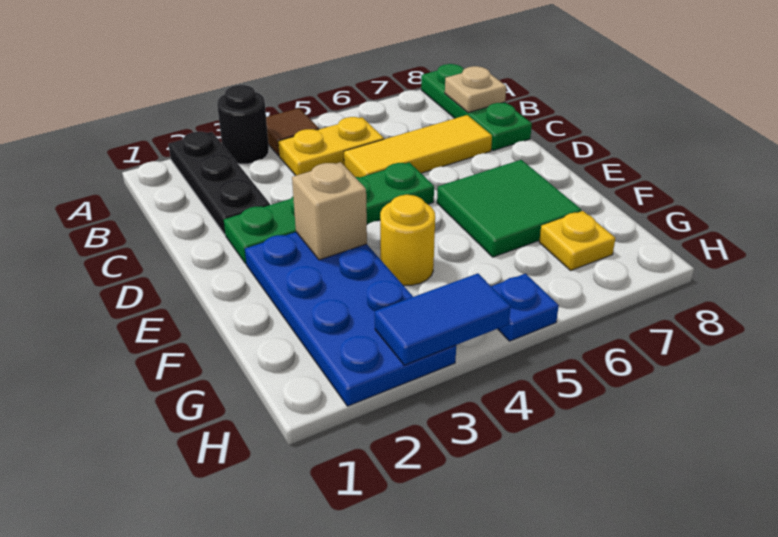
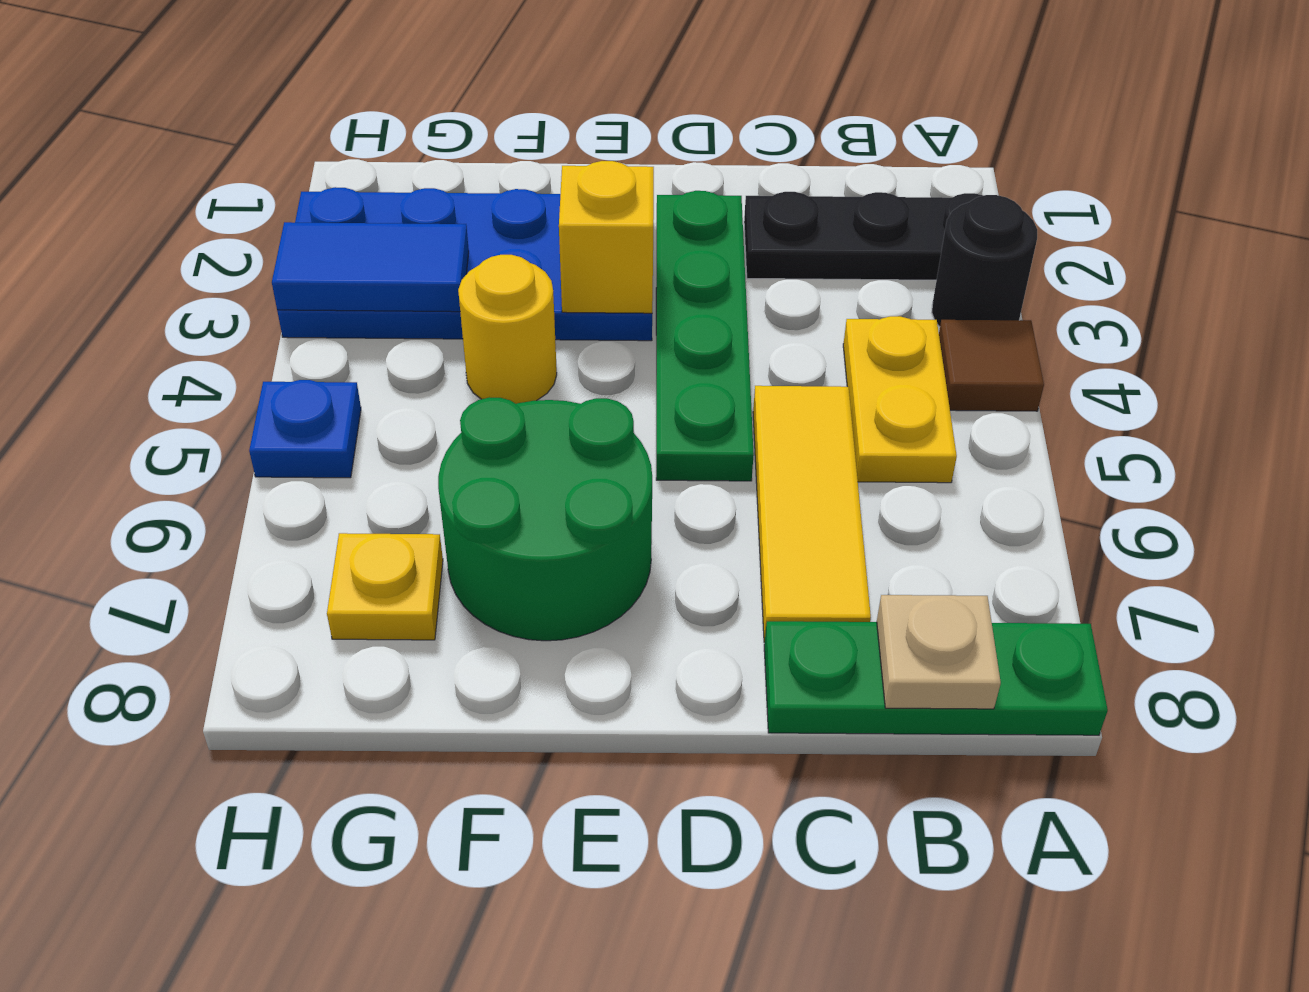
tan brick E3 level 2 -> yellow brick E3 level 2
green tile E6:F7 level 1 -> green round brick E6:F7 level 1
blue tile H3:H4 level 2 -> blue tile G3:H3 level 2

